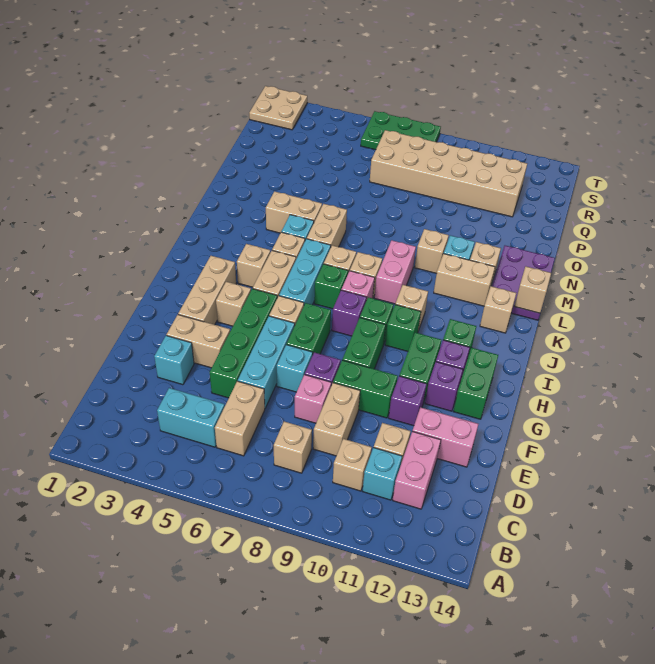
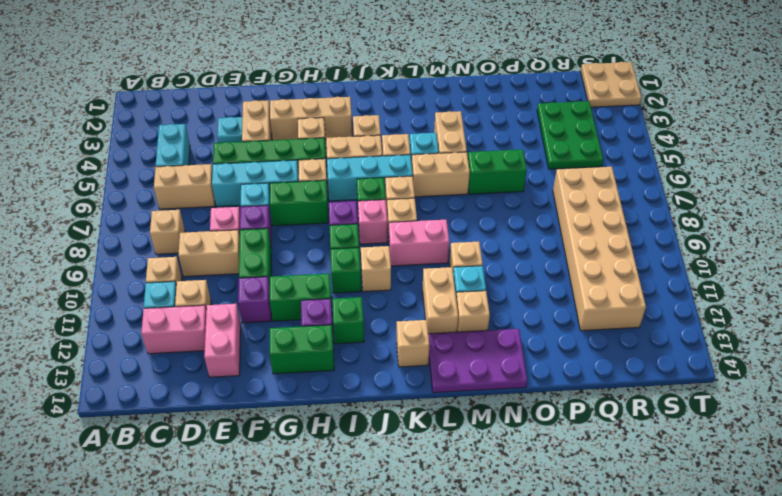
cyan brick E3 level 1 -> cyan plate E3 level 1
green brick G9:H9 level 1 -> green brick N6:O6 level 1
purple brick G12 level 1 -> none
tan brick L14 level 2 -> none
green plate S6:T8 level 1 -> green plate Q3:R5 level 1

